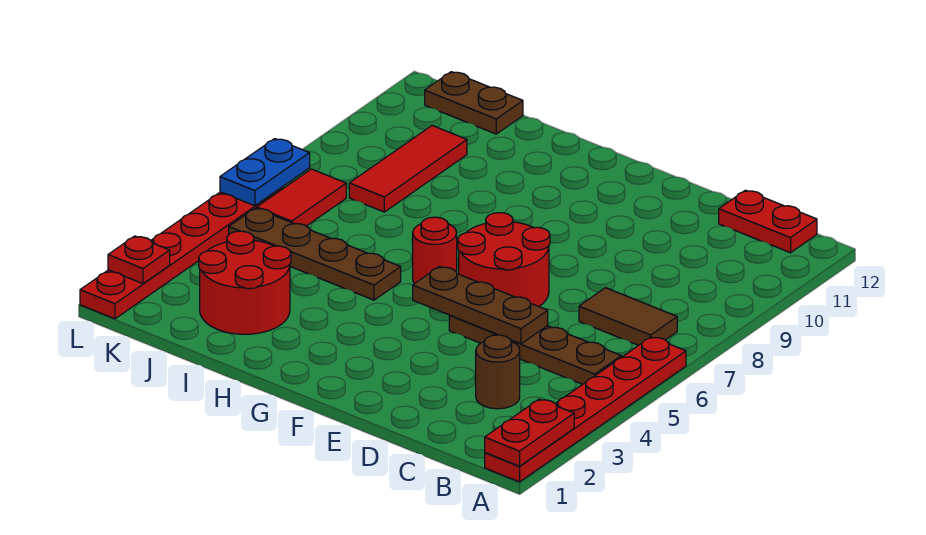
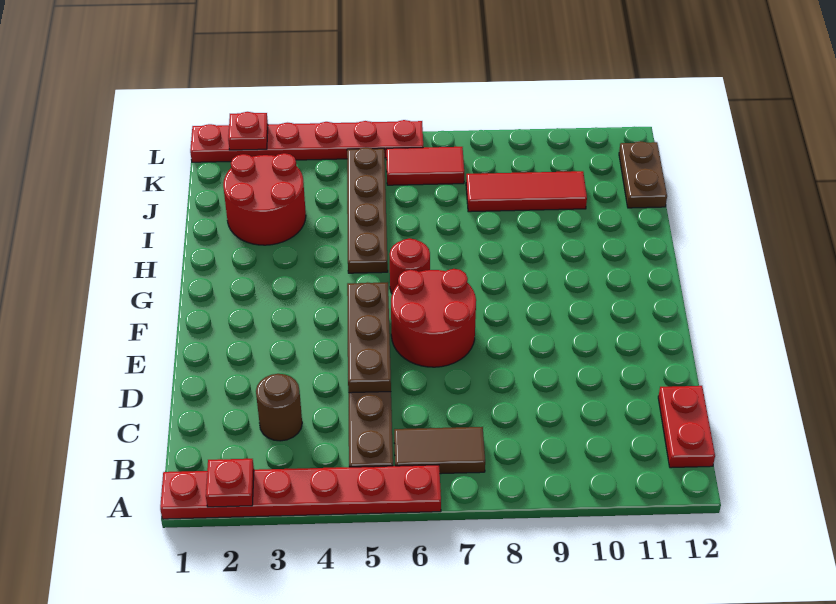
red plate A1:A2 level 2 -> red plate A2 level 2
brown tile B7:C7 level 1 -> brown tile B6:B7 level 1
blue plate L6:L7 level 2 -> none

